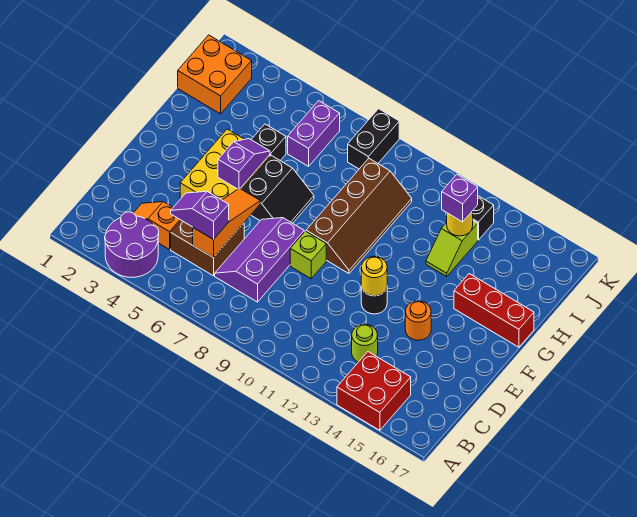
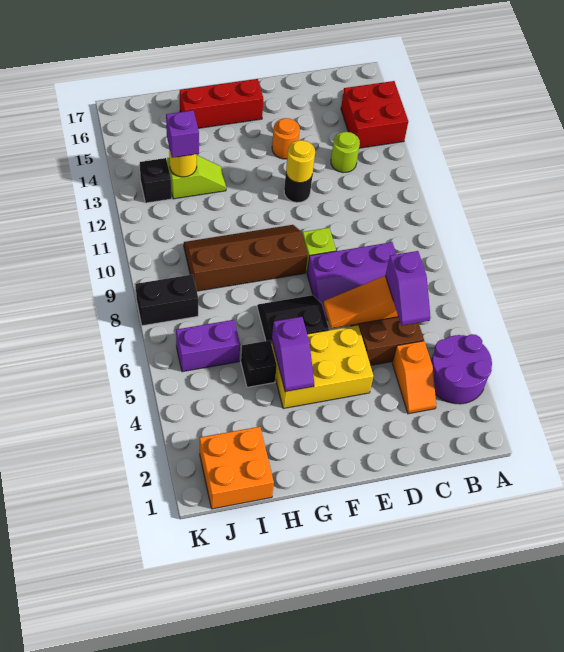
purple slope F5:G5 level 2 top F -> purple slope G4:G5 level 2 top 5
red brick G15:G17 level 1 -> red brick F16:H16 level 1

